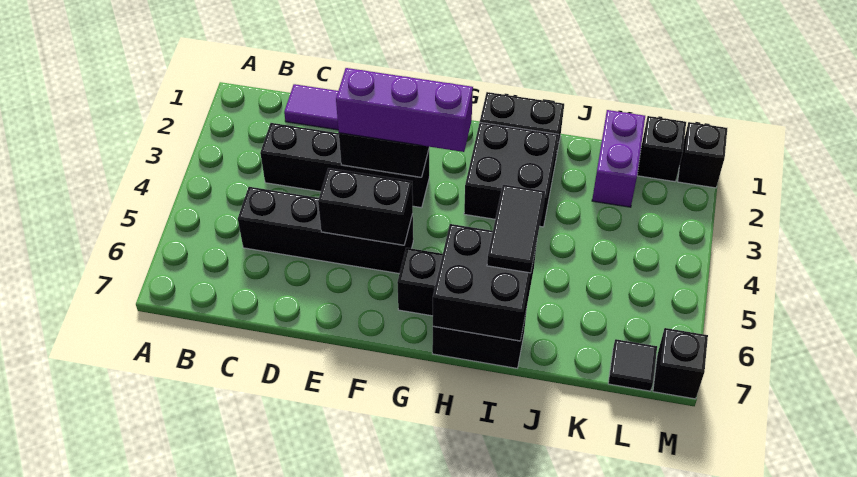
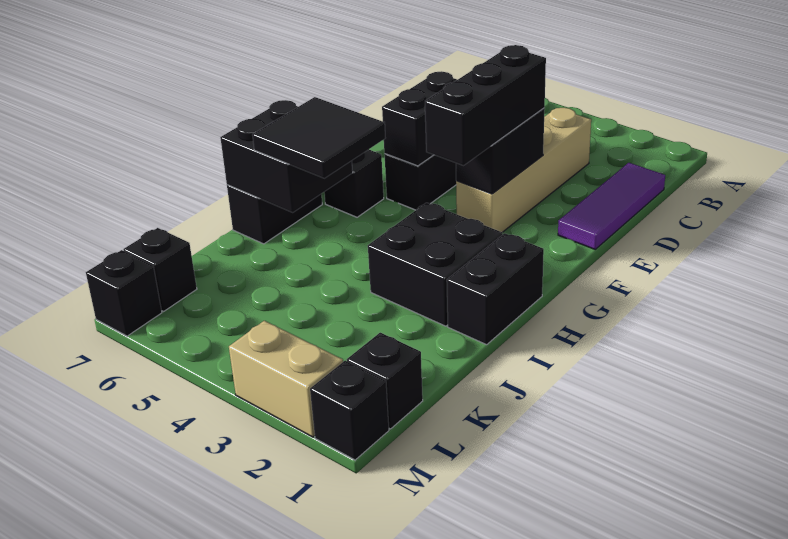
black brick C3:F3 level 1 -> tan brick C3:F3 level 1
purple brick E3:G3 level 3 -> black brick E3:G3 level 3
black tile I5:I6 level 3 -> black tile H5:I6 level 3
purple brick K1:K2 level 1 -> none
black tile L7 level 1 -> black brick L7 level 1
none -> tan brick M2:M3 level 1

